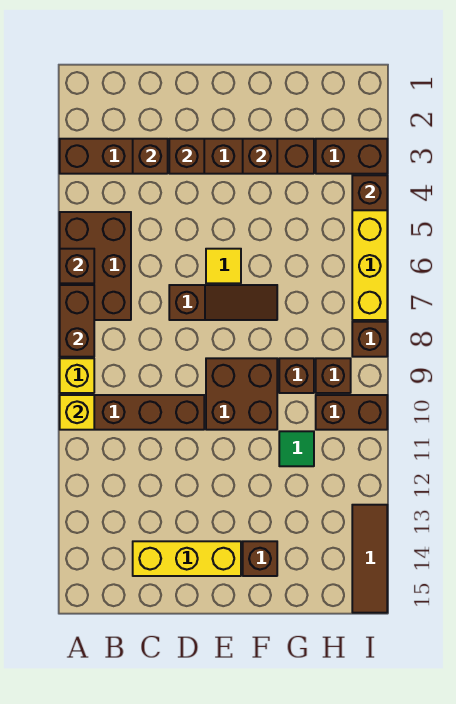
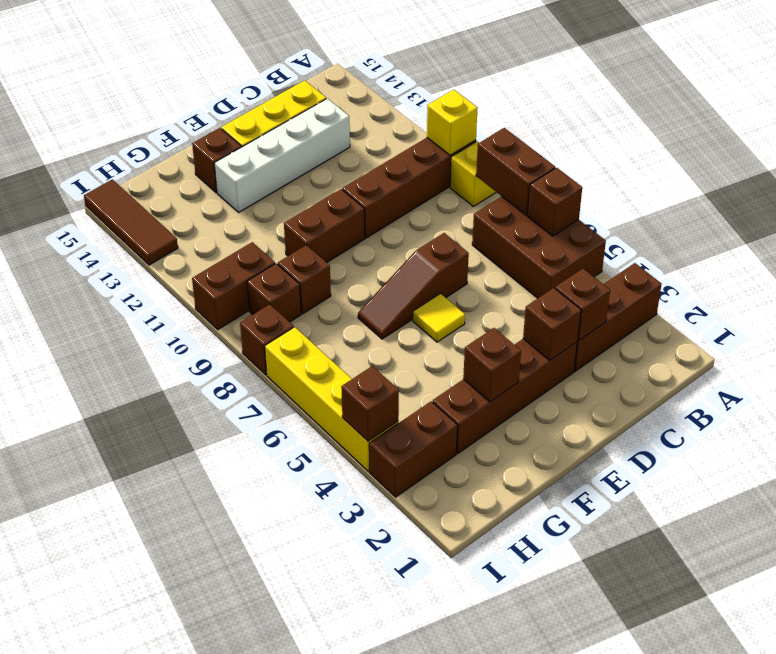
none -> white brick C13:F13 level 1
brown brick E9:F10 level 1 -> brown brick E10:F10 level 1
green tile G11 level 1 -> none

